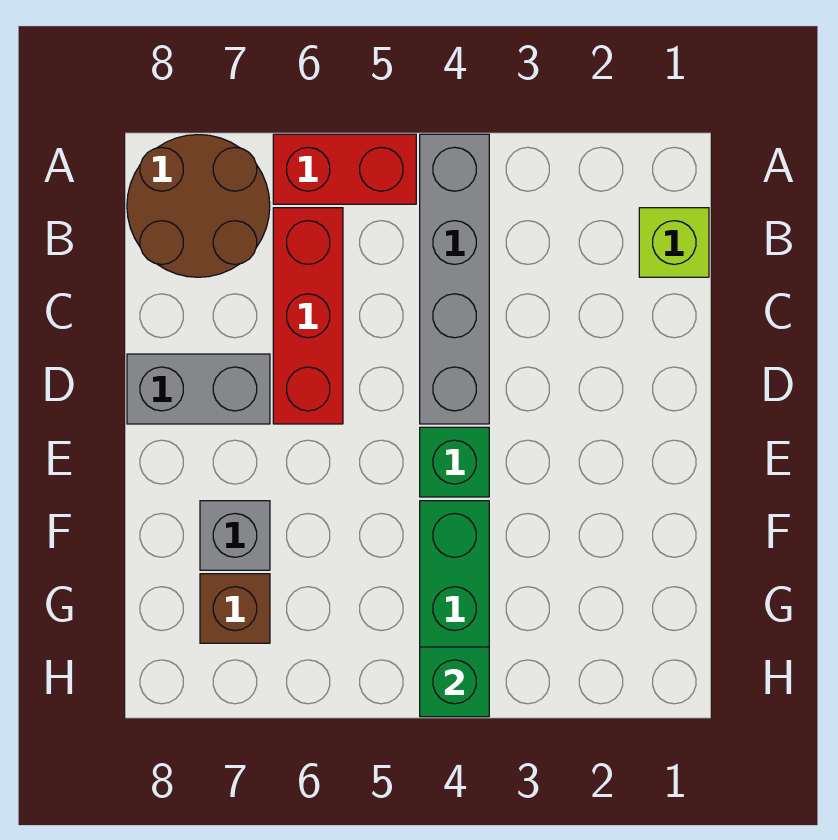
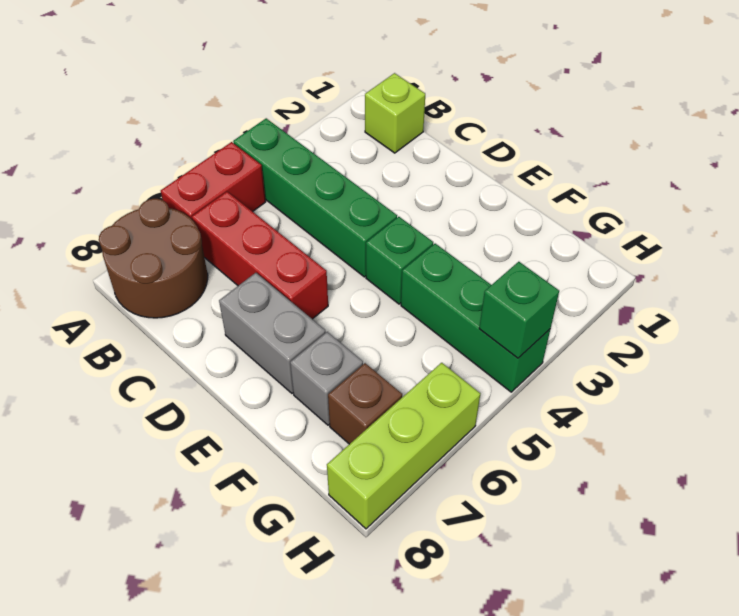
grey brick A4:D4 level 1 -> green brick A4:D4 level 1
grey brick D7:D8 level 1 -> grey brick D7:E7 level 1
none -> lime brick H6:H8 level 1

